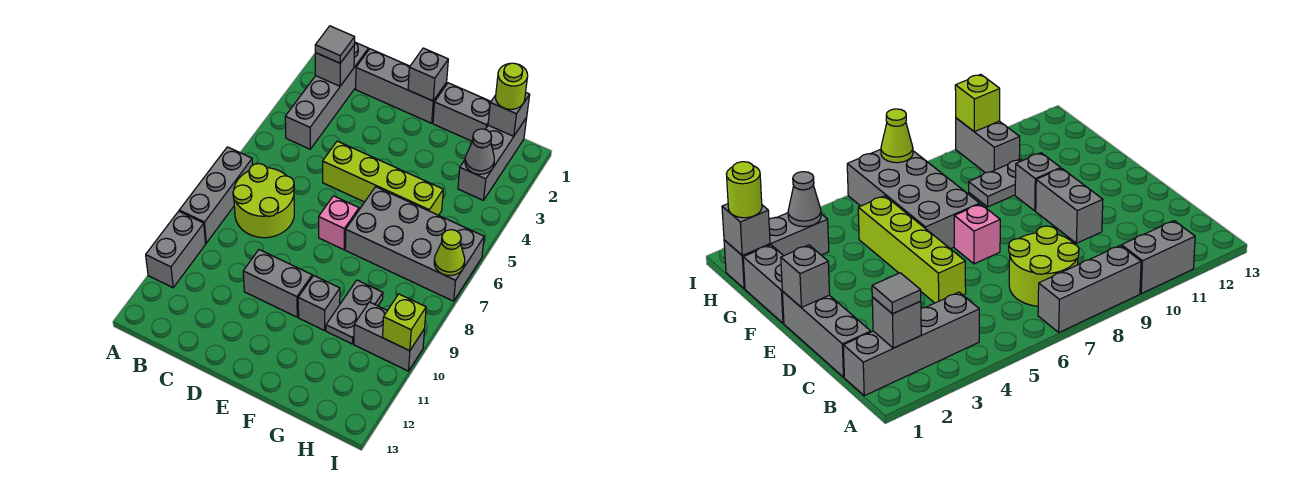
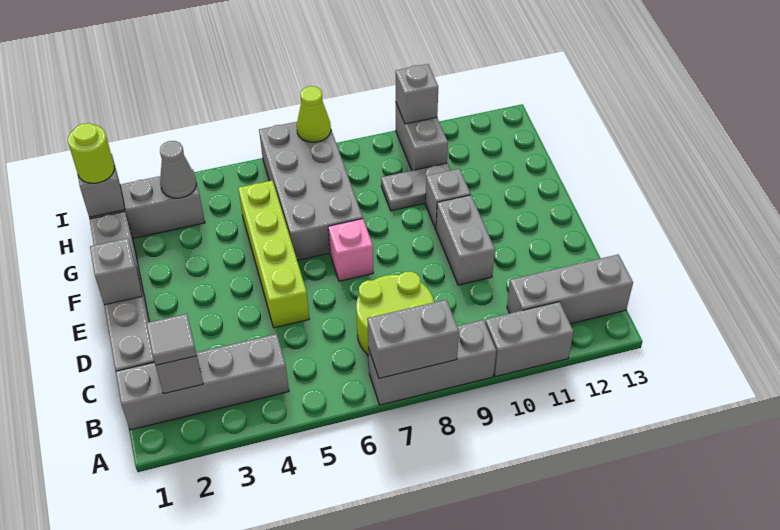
none -> grey brick A7:A8 level 2
none -> grey brick B11:B13 level 1
lime brick I10 level 2 -> grey brick I10 level 2

